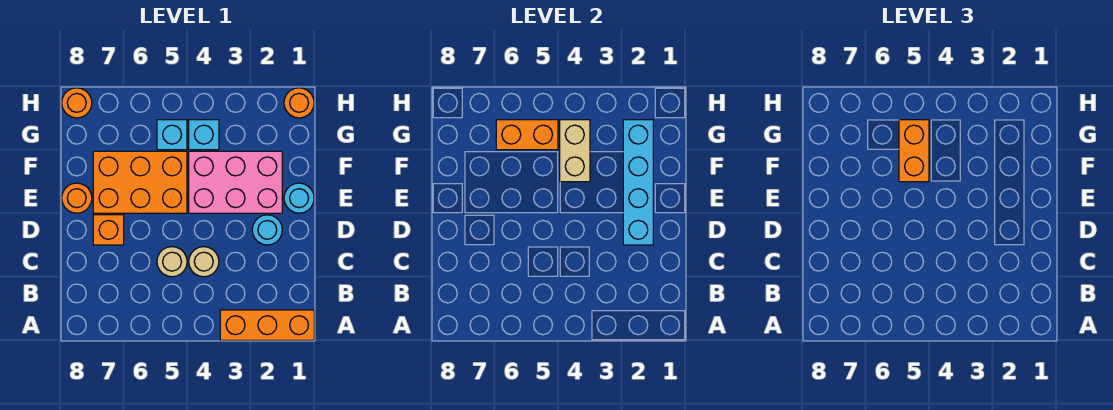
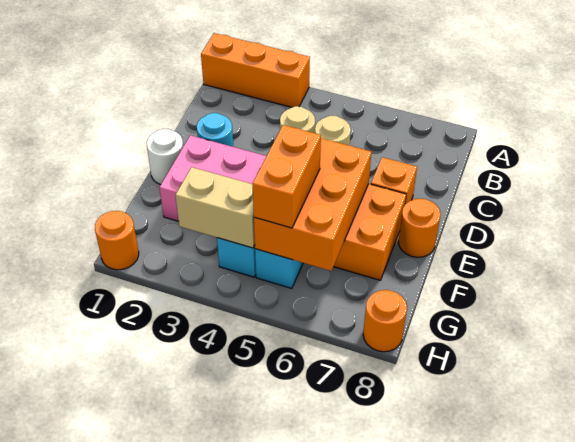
cyan brick D2:G2 level 2 -> none
cyan round brick E1 level 1 -> white round brick E1 level 1
tan brick F4:G4 level 2 -> tan brick G3:G4 level 2
orange brick G5:G6 level 2 -> orange brick E5:G6 level 2

